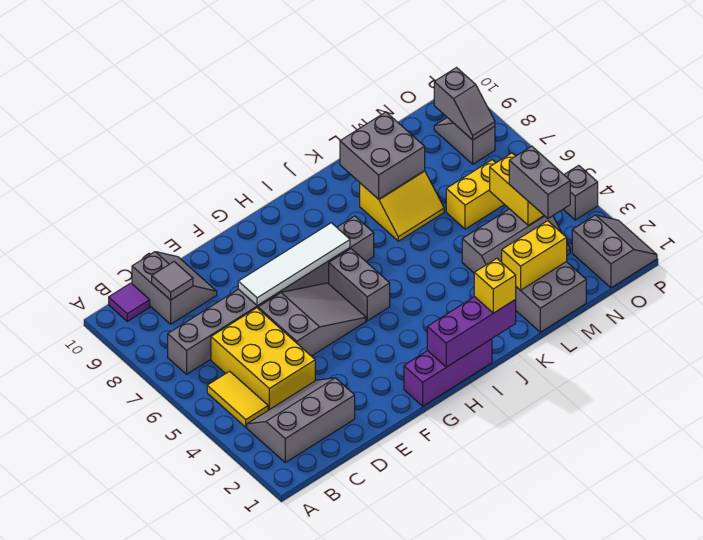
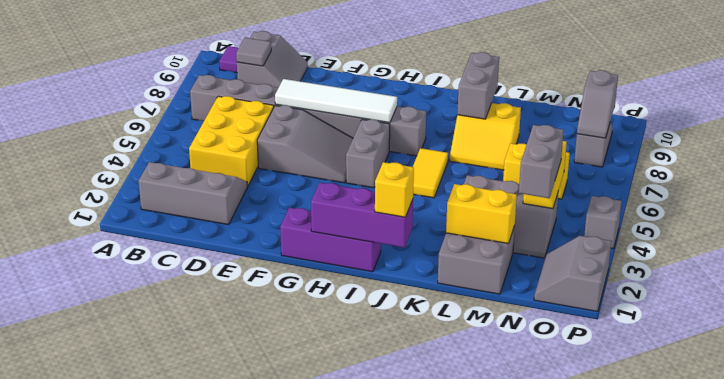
yellow tile B4:B5 level 1 -> yellow tile J5:J6 level 1
grey brick K8:L9 level 2 -> grey brick K8:K9 level 2
grey slope O1:P2 level 1 top O -> grey slope O1:P2 level 1 top P

